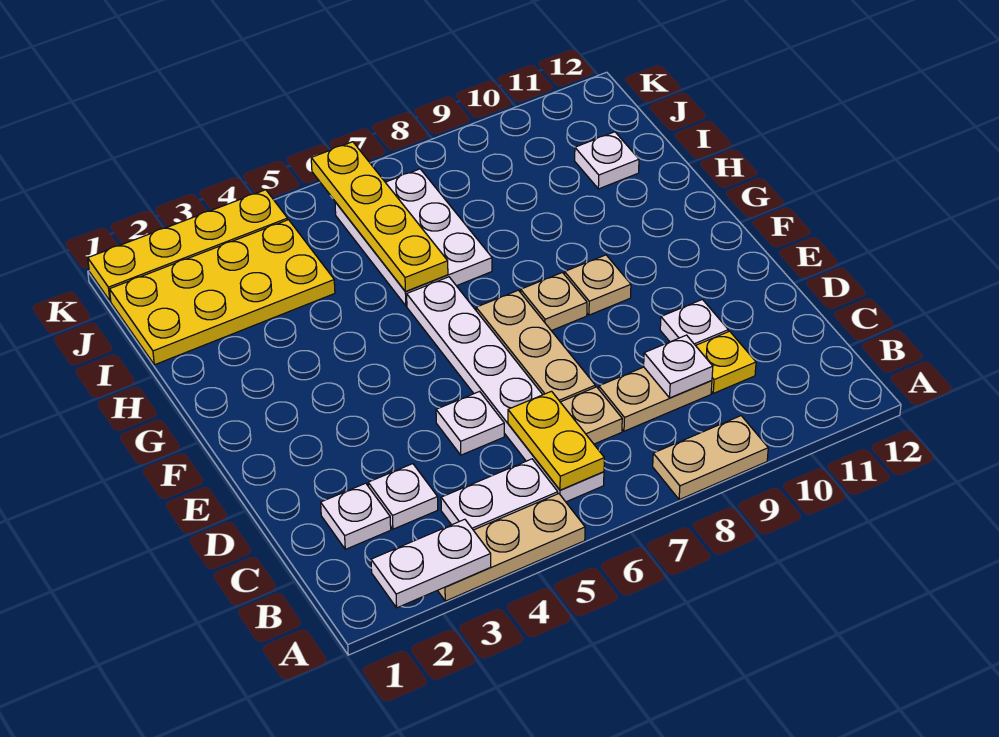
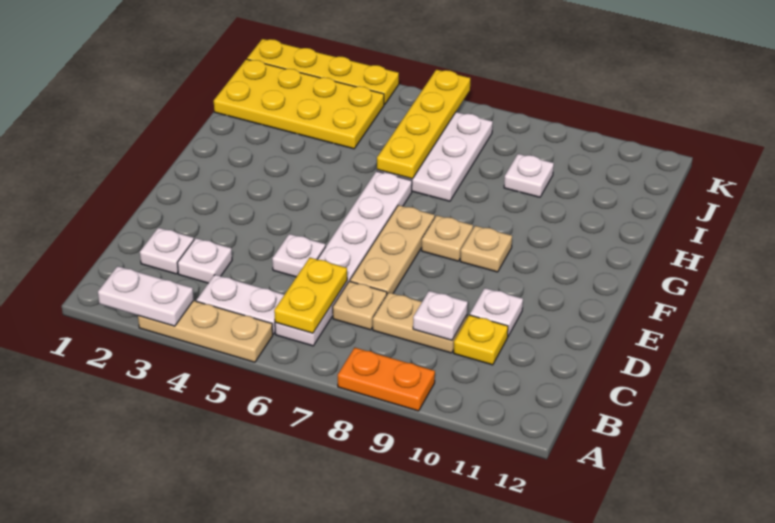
tan plate A8:A9 level 1 -> orange plate A8:A9 level 1
white plate I11 level 1 -> white plate I9 level 1

